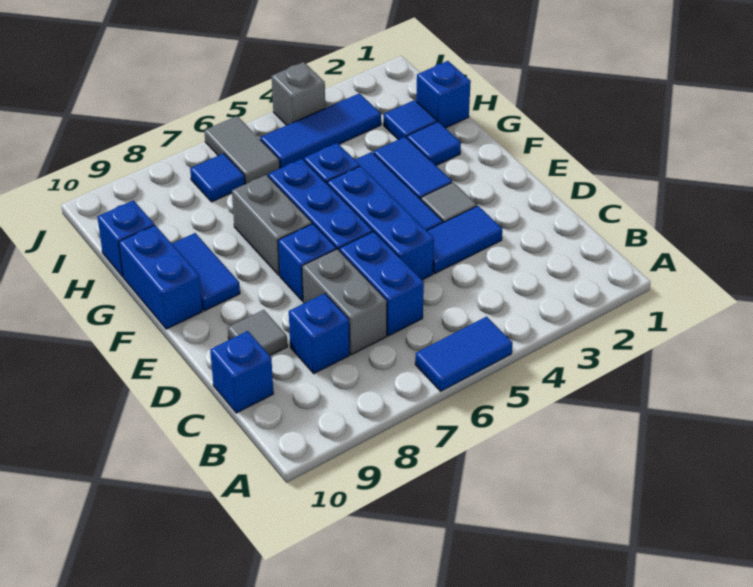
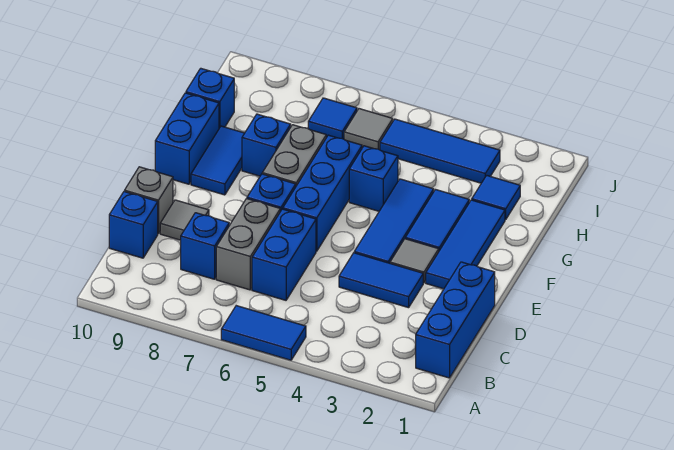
blue brick D5:F5 level 1 -> blue brick B1:D1 level 1
blue tile G2 level 1 -> blue tile E2:G2 level 1
blue brick H1 level 1 -> blue brick G8 level 1
grey tile I6:J6 level 1 -> grey tile I6 level 1
grey brick J4 level 1 -> grey brick D10 level 1

